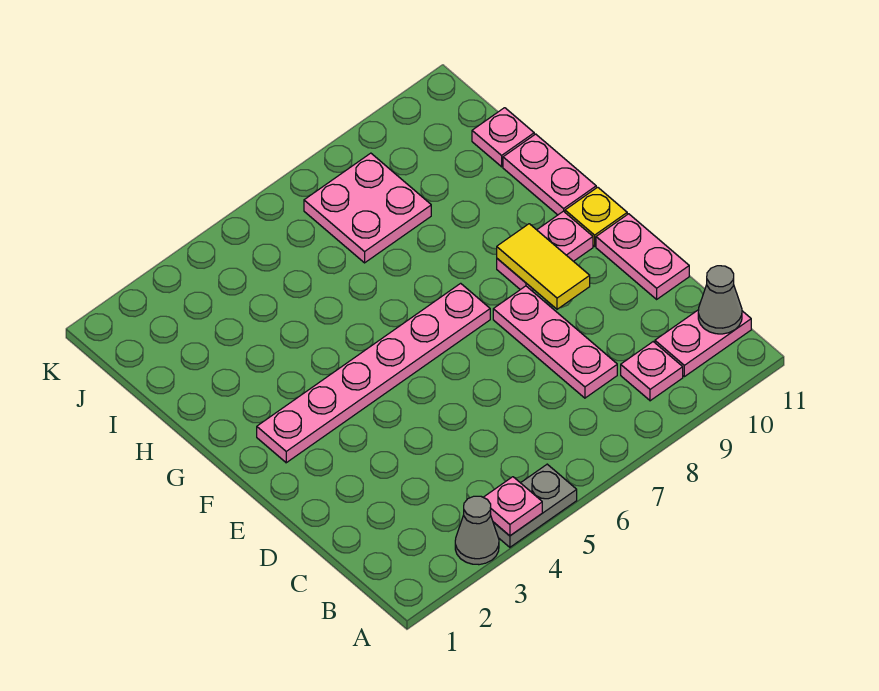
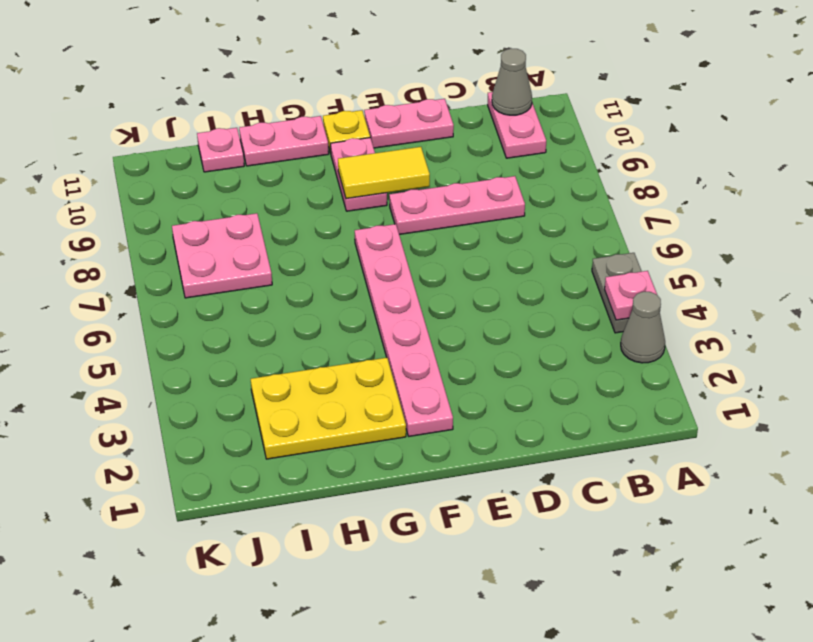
pink plate B9 level 1 -> none
none -> yellow plate G2:I3 level 1

